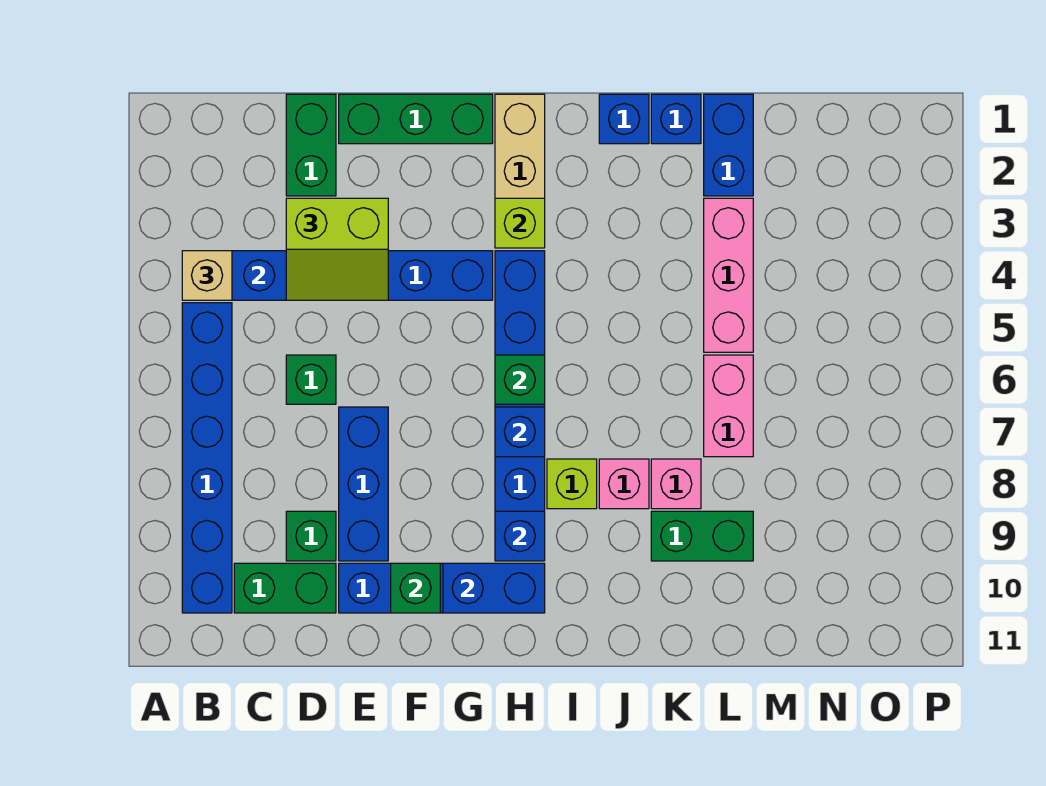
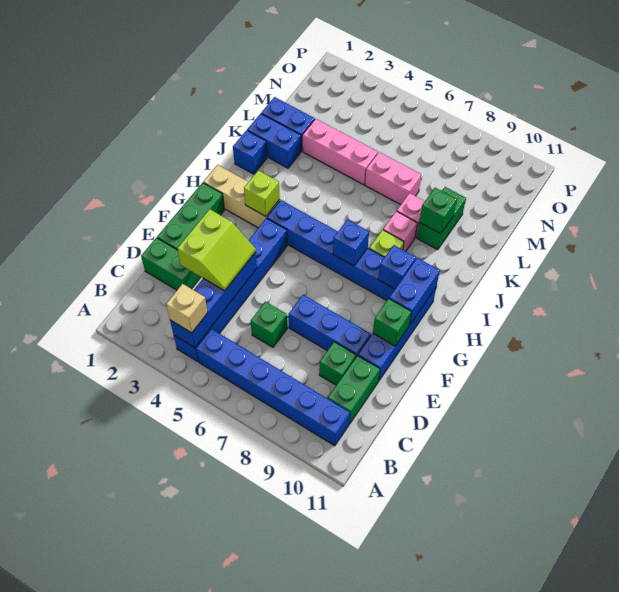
green brick H6 level 2 -> green brick K9 level 2
blue brick K1 level 1 -> blue brick K1:K2 level 1

